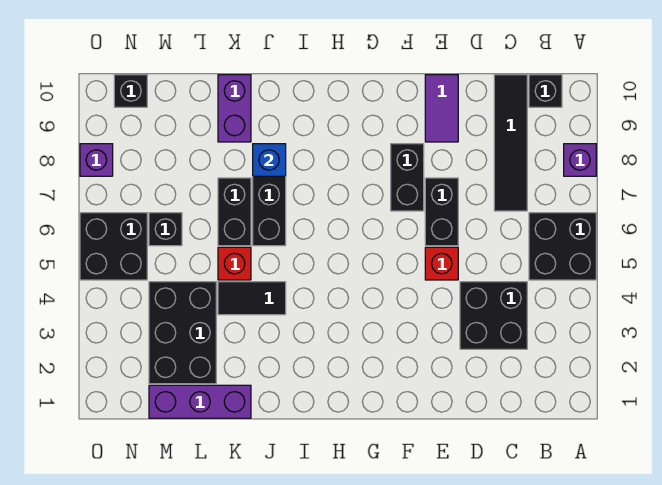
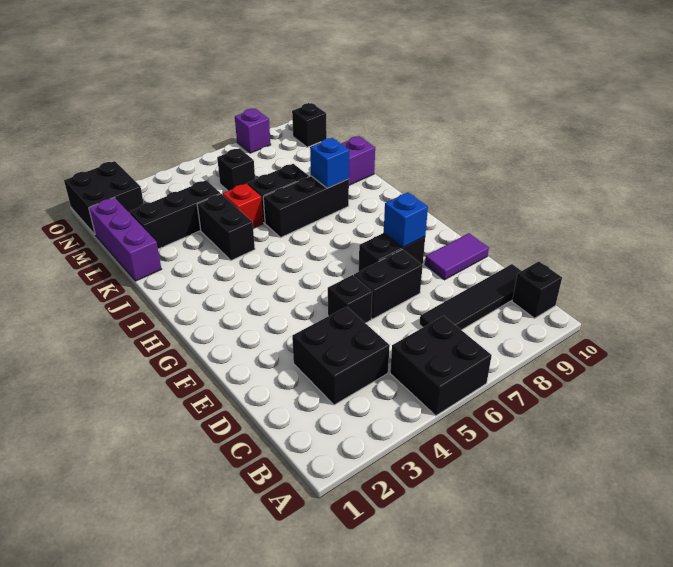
purple brick A8 level 1 -> none
red brick E5 level 1 -> black brick E5 level 1
none -> blue brick F8 level 2
black tile J4:K4 level 1 -> black brick J4:K4 level 1
black brick L2:M4 level 1 -> black brick L2:L4 level 1
black brick N5:O6 level 1 -> black brick N1:O2 level 1

